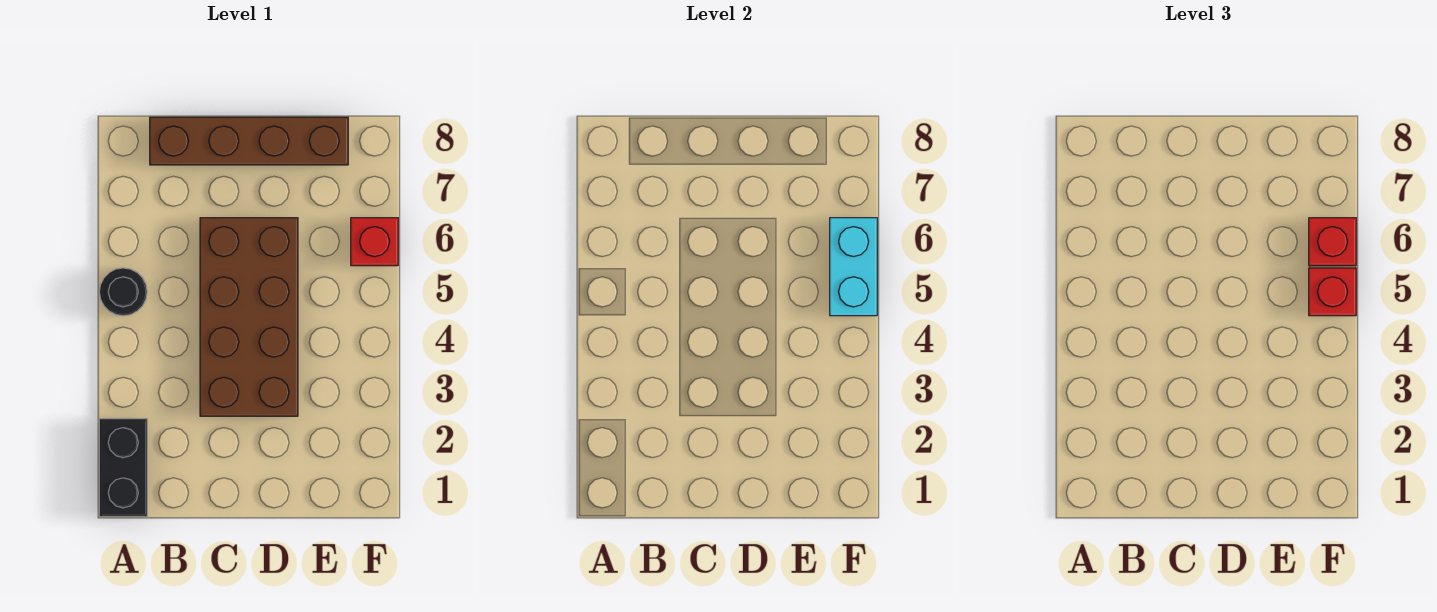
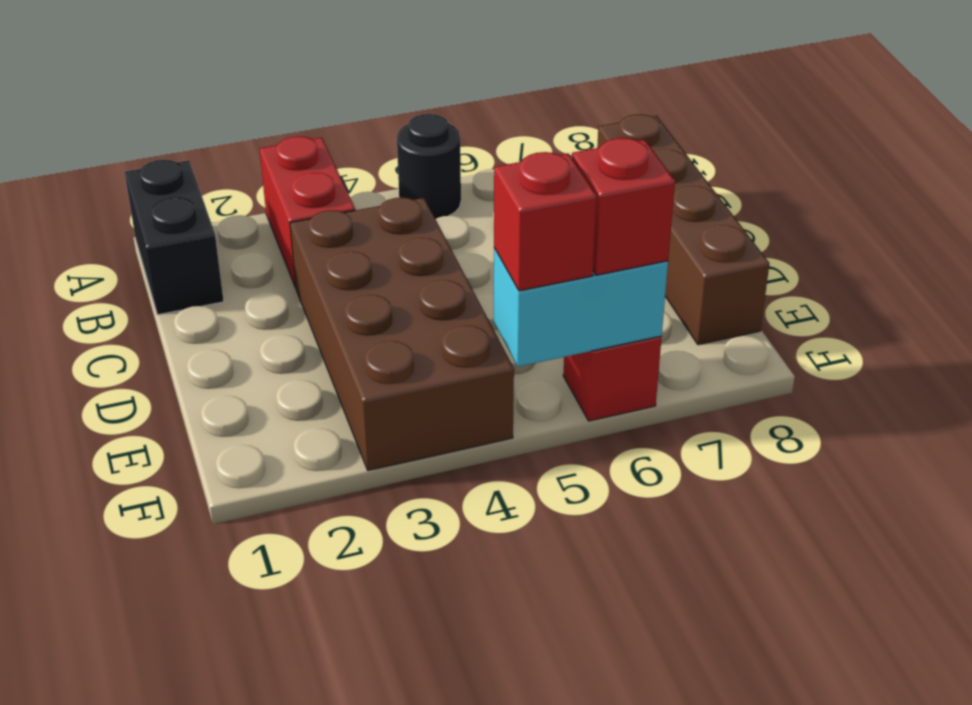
black brick A1:A2 level 1 -> black brick A1:B1 level 1
none -> red brick A3:B3 level 1
brown brick C3:D6 level 1 -> brown brick C3:F4 level 1

